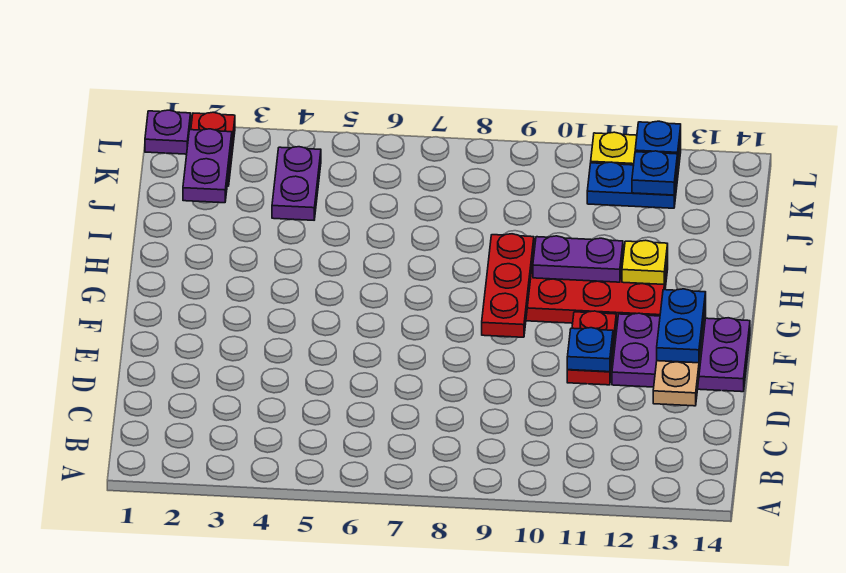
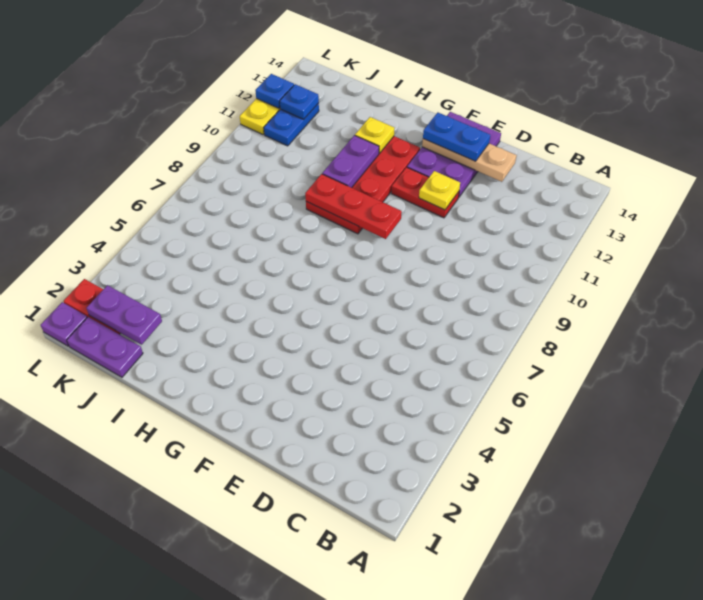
blue plate E11 level 2 -> yellow plate E11 level 2
purple plate J4:K4 level 1 -> purple plate J1:K1 level 1

